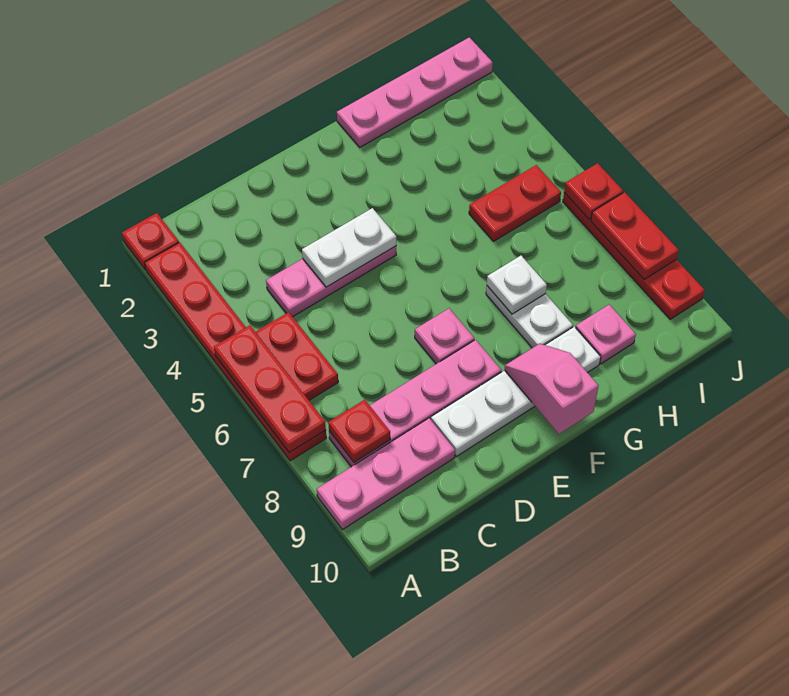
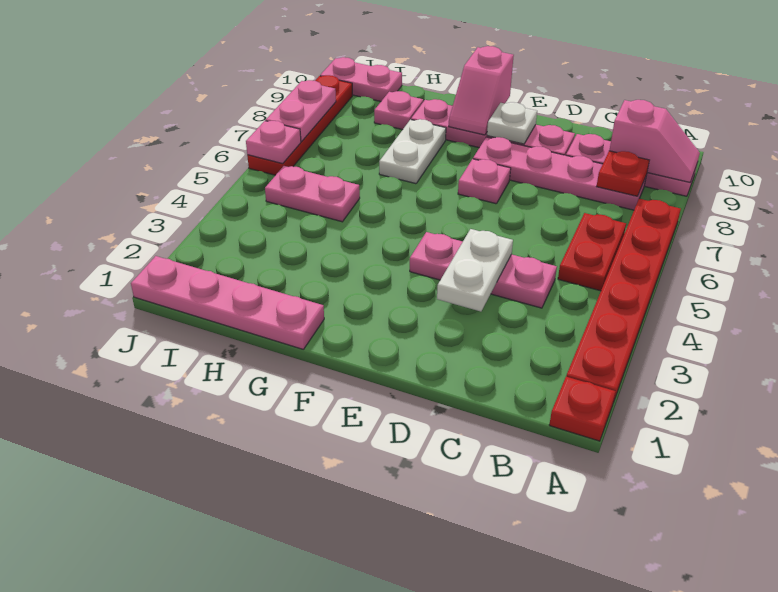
red plate A5:A7 level 2 -> none
none -> pink slope A9:B9 level 2 top B
white plate D4:E4 level 2 -> white plate D3:D4 level 2
white plate D9:G9 level 1 -> pink plate D9:G9 level 1
white plate G7 level 2 -> white plate E9 level 2
red plate H5:I5 level 1 -> pink plate H5:I5 level 1
none -> pink plate I10:J10 level 1
red plate J6 level 2 -> pink plate J6 level 2
red plate J7:J8 level 2 -> pink plate J7:J8 level 2

